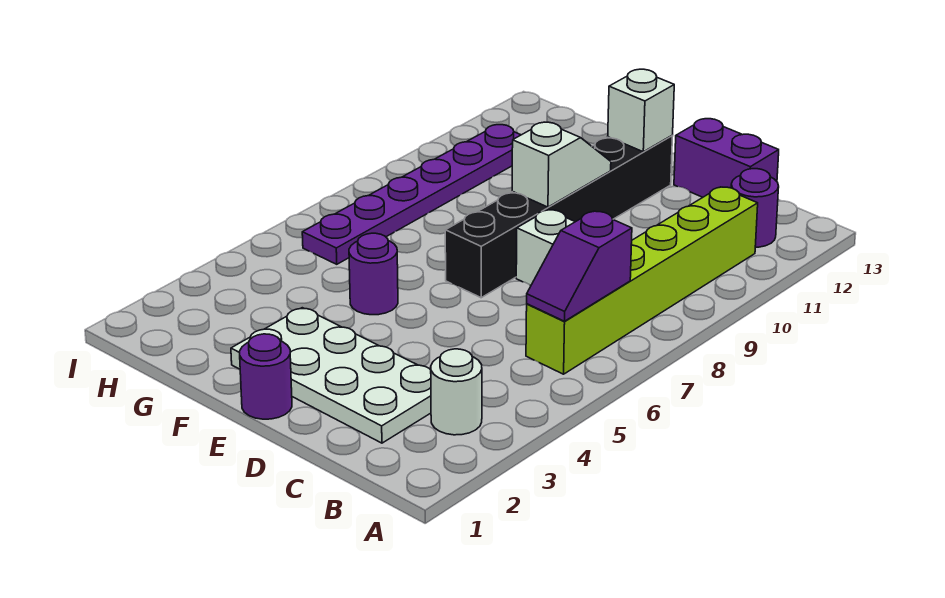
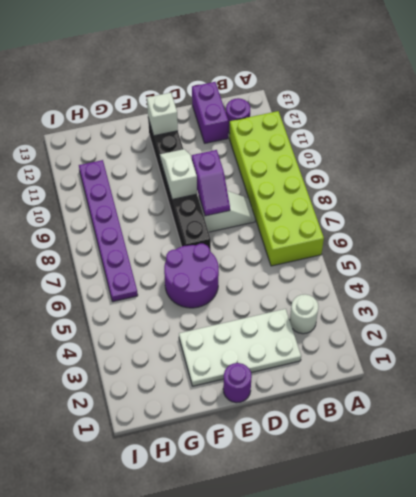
lime brick B6:B11 level 1 -> lime brick A6:B11 level 1
purple slope B6:B7 level 2 top 7 -> purple slope D8:D9 level 2 top 9
purple brick C13:D13 level 1 -> purple brick C12:C13 level 1
purple round brick F5 level 1 -> purple round brick E5:F6 level 1

